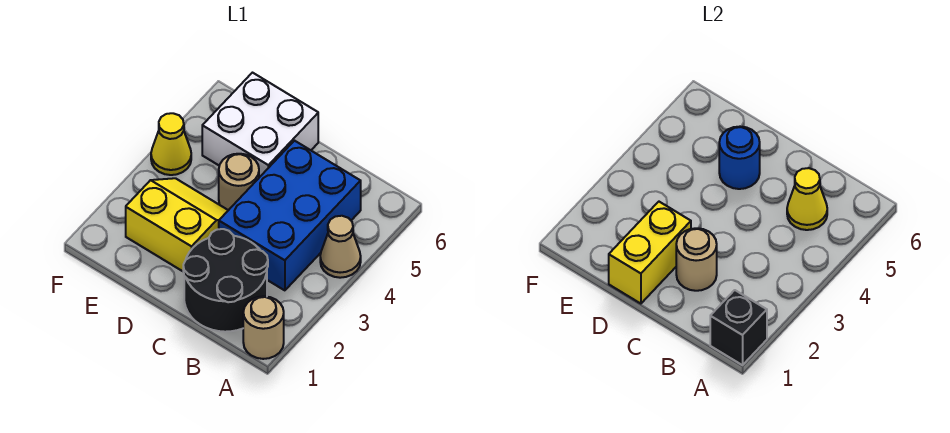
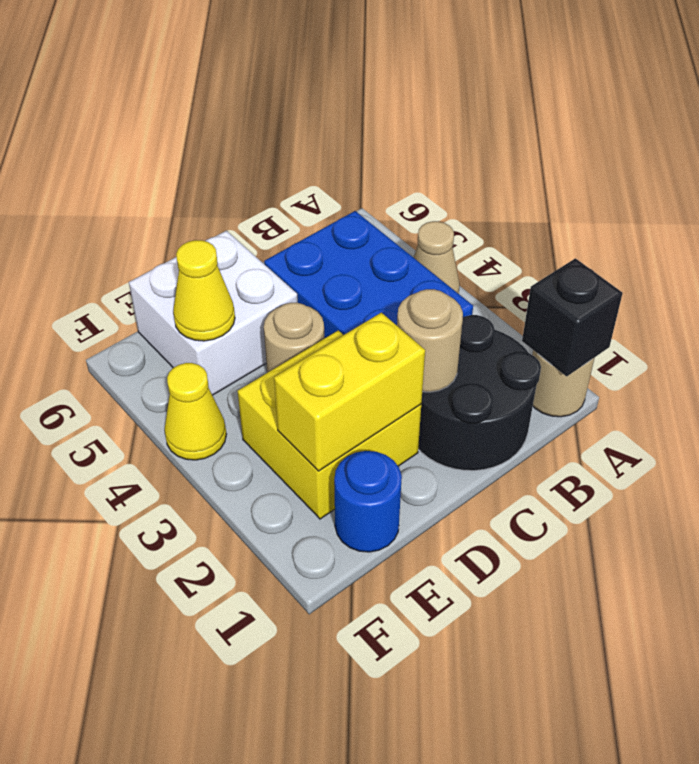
yellow cone B5 level 2 -> yellow cone E5 level 2
yellow brick D1:D2 level 2 -> yellow brick D2:E2 level 2
yellow slope D2:E3 level 1 top 2 -> yellow brick D2:E3 level 1
blue round brick D5 level 2 -> blue round brick E1 level 1

